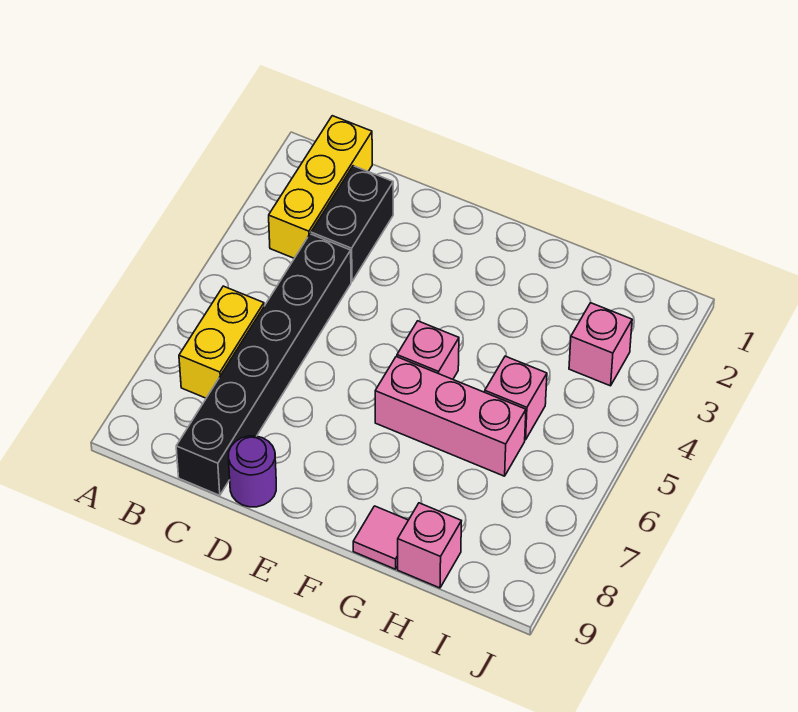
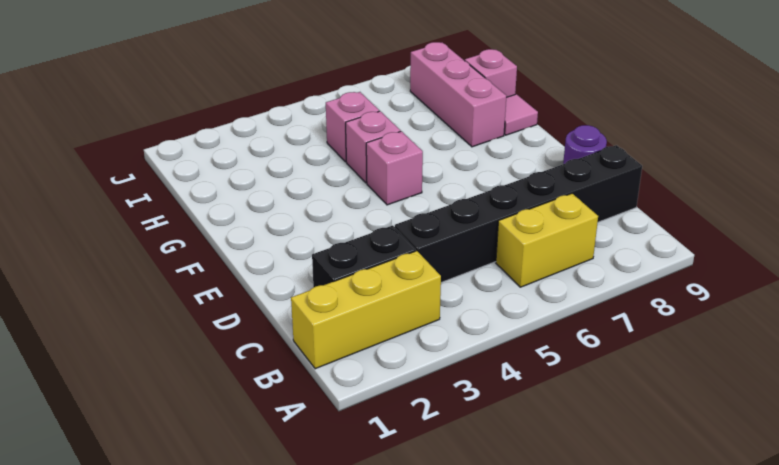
pink brick F6:H6 level 1 -> pink brick G8:I8 level 1
pink brick I3 level 1 -> pink brick G5 level 1

